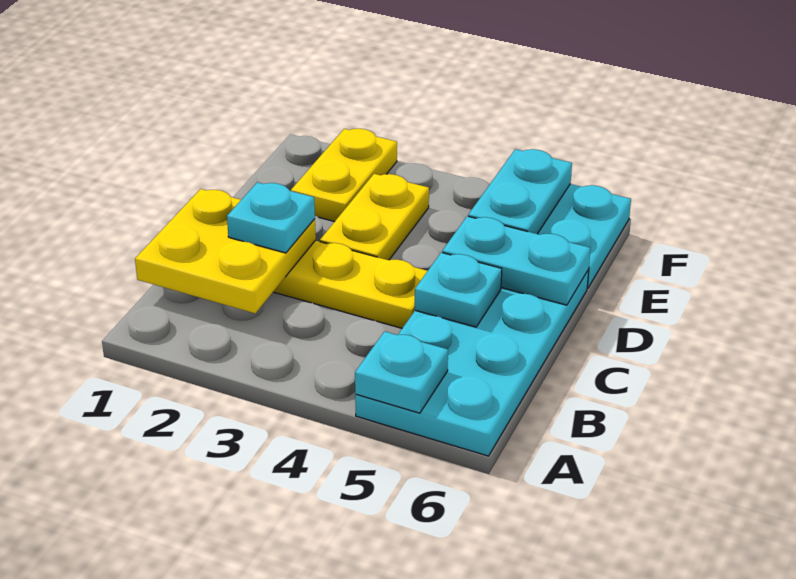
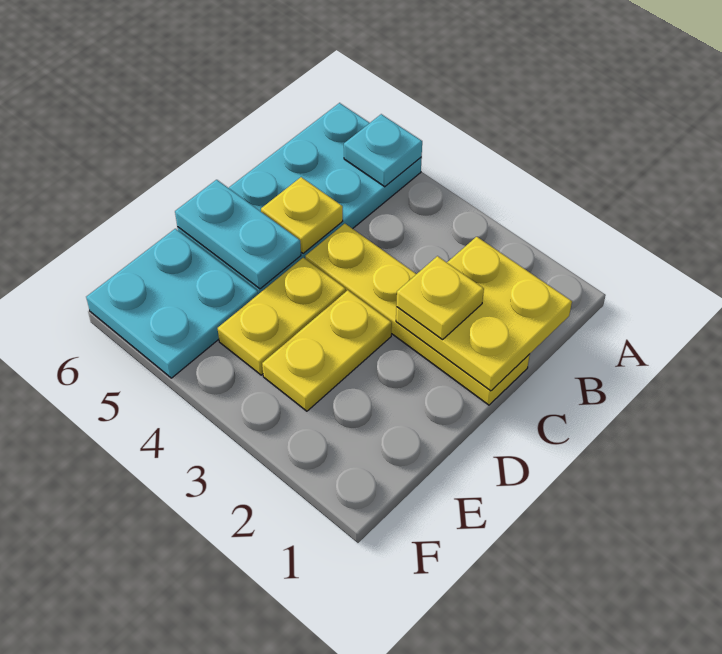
cyan plate C2 level 3 -> yellow plate C2 level 3
cyan plate C5 level 2 -> yellow plate C5 level 2
yellow plate E2:F2 level 1 -> yellow plate D4:E4 level 1
cyan plate E5:F5 level 2 -> none

